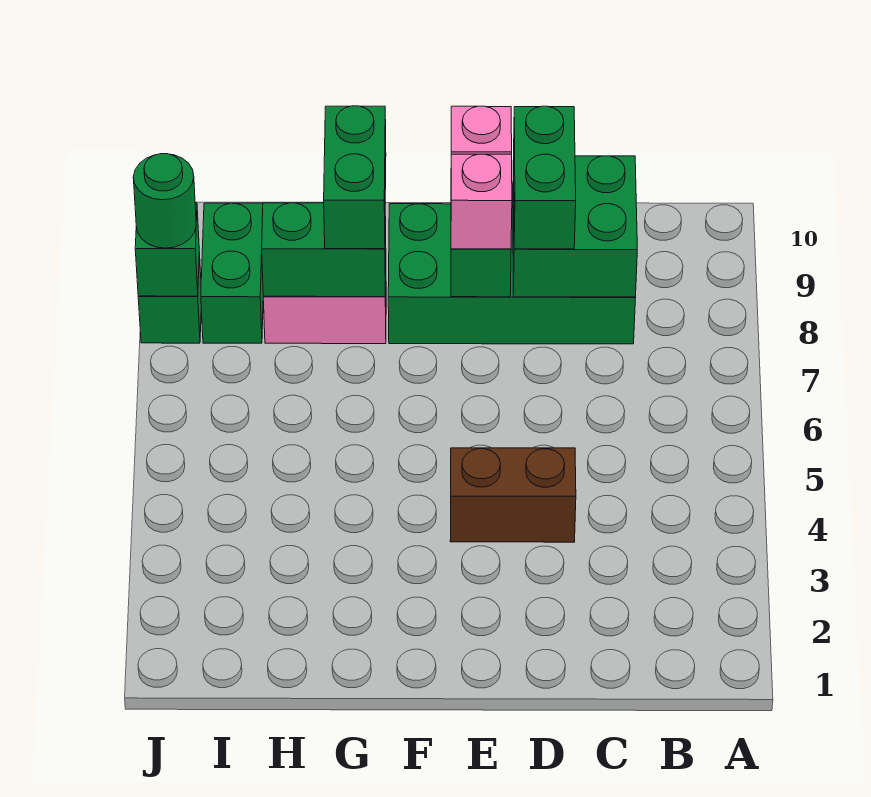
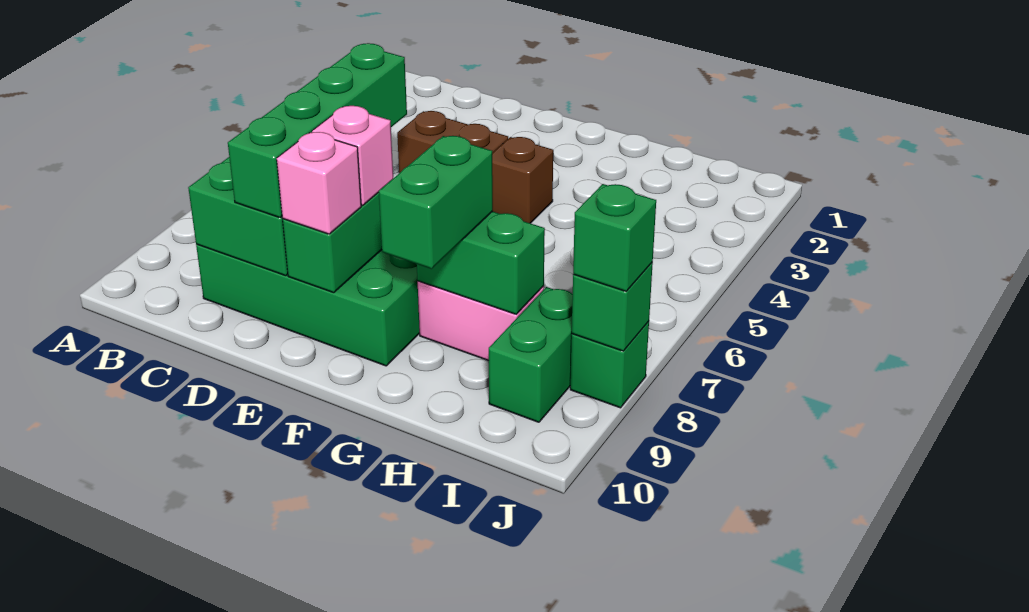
green brick D8:D9 level 3 -> green brick D6:D9 level 3
none -> brown brick F4 level 1
green round brick J8 level 3 -> green brick J8 level 3

